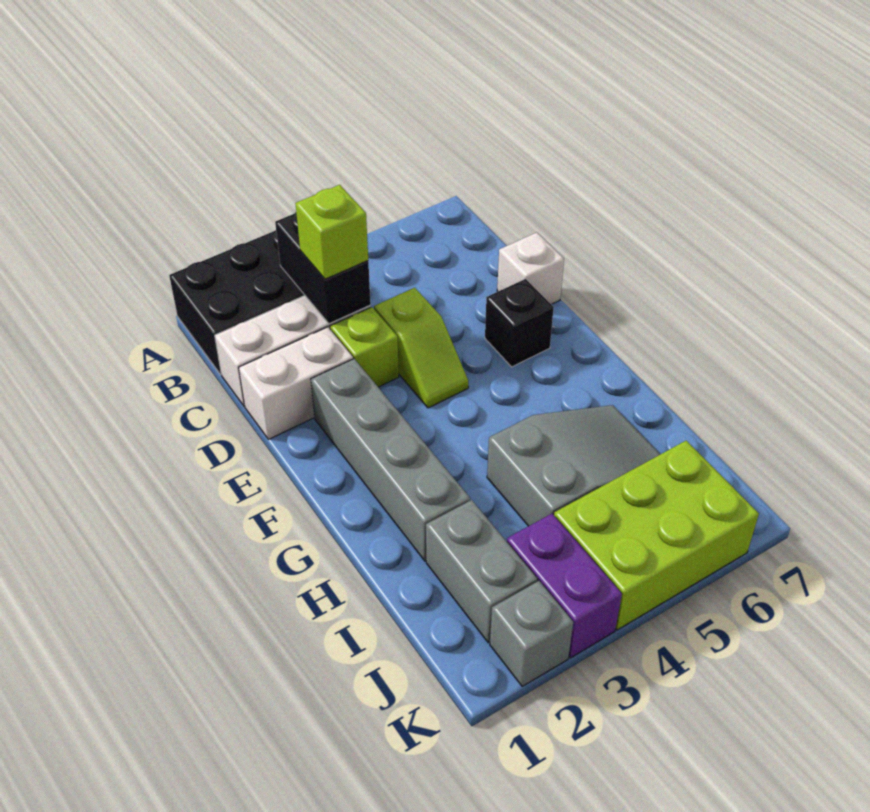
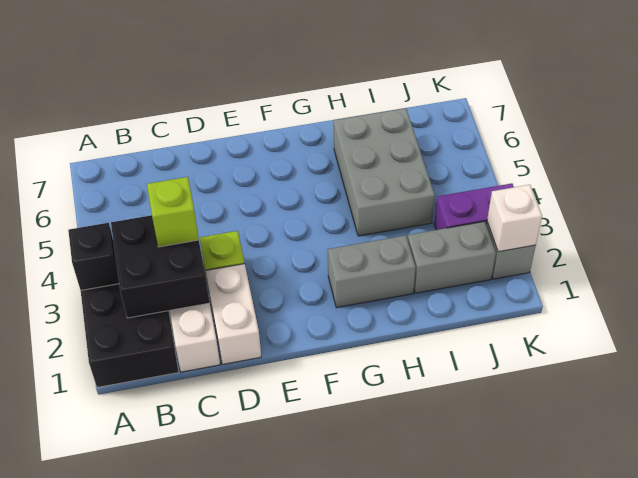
black brick B3:C3 level 2 -> black brick B2:C3 level 2
lime slope D4:E4 level 1 top D -> none
white brick D7 level 1 -> white brick K2 level 2
grey brick E2:H2 level 1 -> grey brick G2:H2 level 1
black brick E6 level 1 -> black brick A3 level 2
grey slope H4:I6 level 1 top 4 -> grey brick H4:I6 level 1
lime brick J4:K6 level 1 -> none

